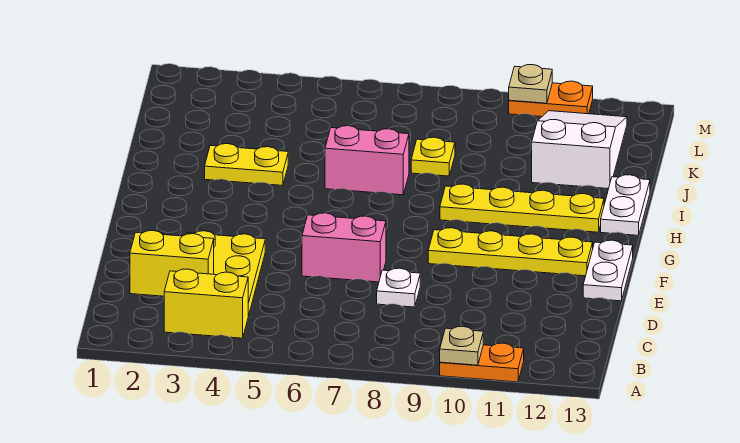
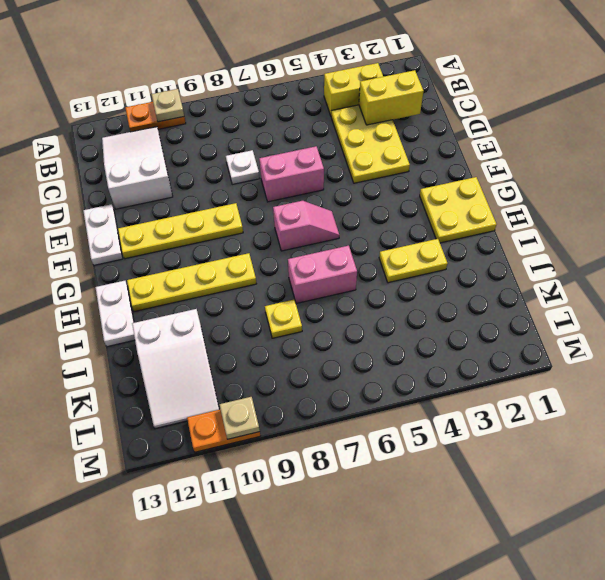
none -> white slope B11:D12 level 1 top D
none -> yellow plate G1:H2 level 1
none -> pink slope G6:G7 level 1 top 7

